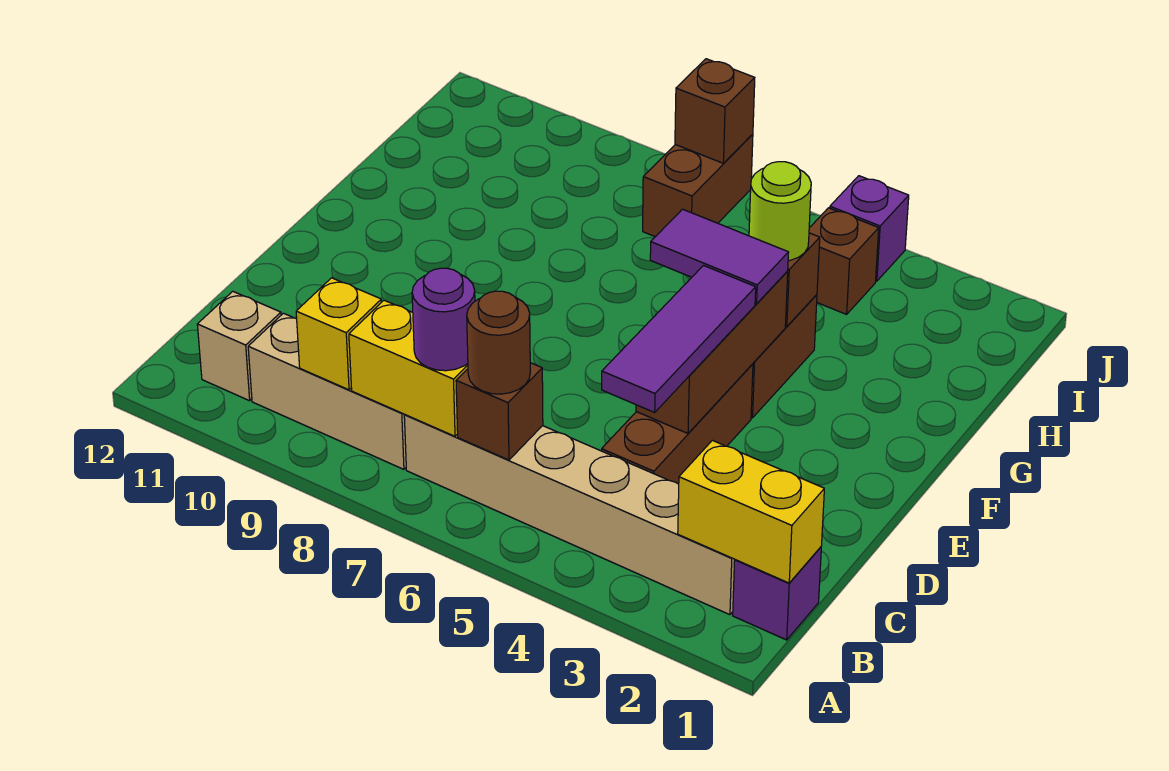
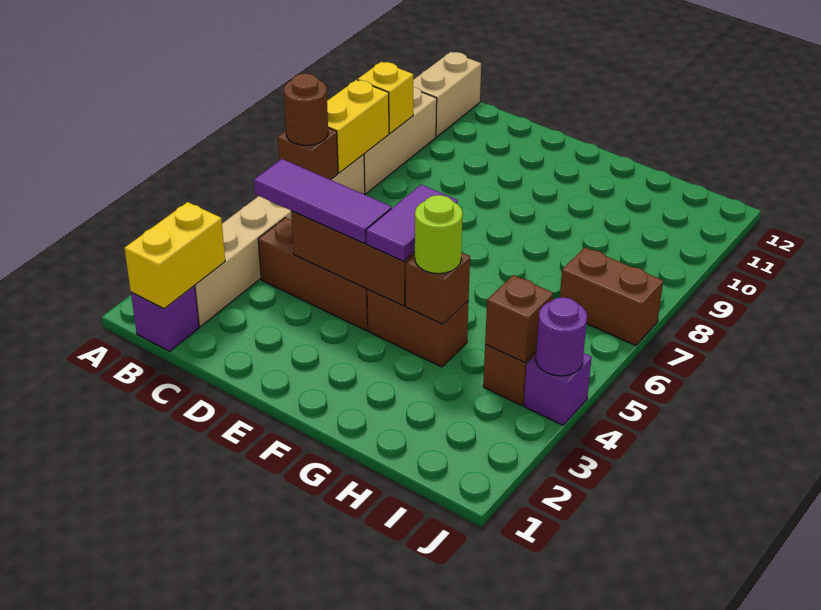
purple round brick B7 level 3 -> purple round brick J4 level 2
tan brick B11 level 1 -> tan brick B11:B12 level 1
brown brick J7 level 2 -> brown brick I4 level 2

